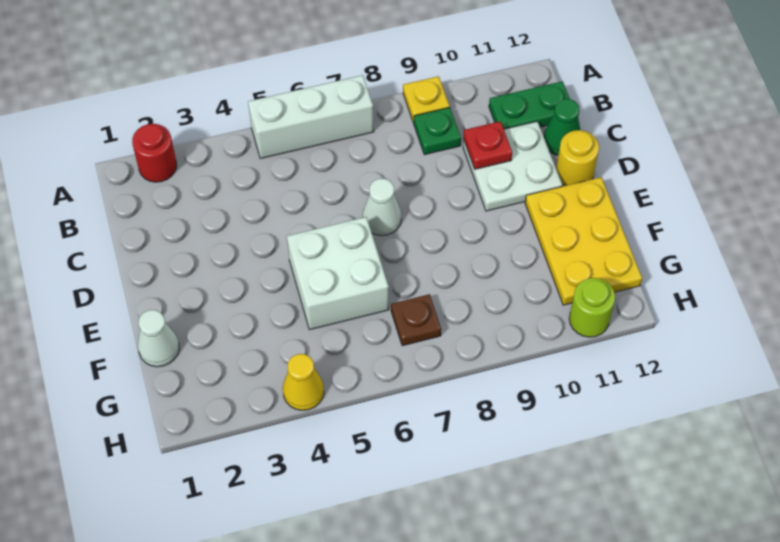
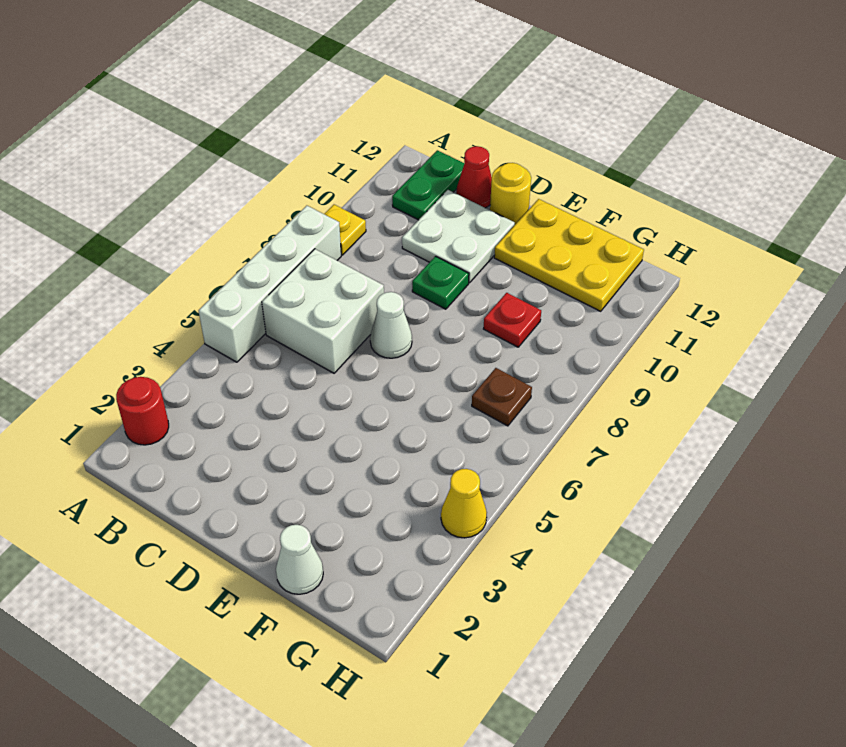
white brick A5:A7 level 1 -> white brick A5:A8 level 1
green plate B9 level 1 -> green plate D9 level 1
red plate C10 level 2 -> red plate F9 level 1
green cone C12 level 1 -> red cone C12 level 1
white brick E5:F6 level 1 -> white brick B6:C7 level 1
lime round brick H11 level 1 -> none

